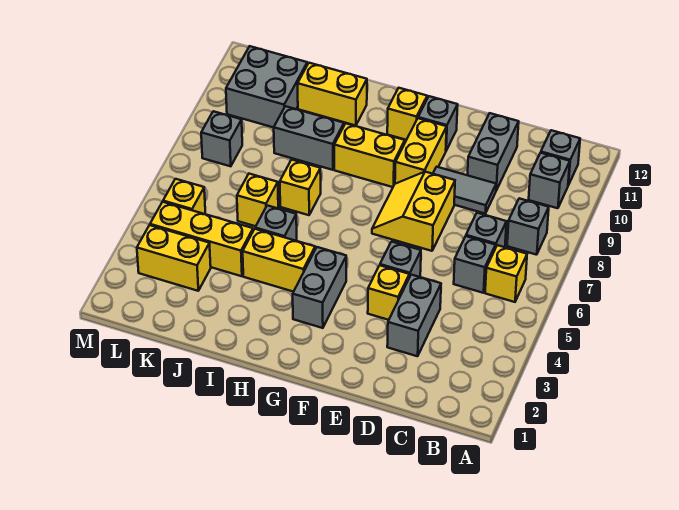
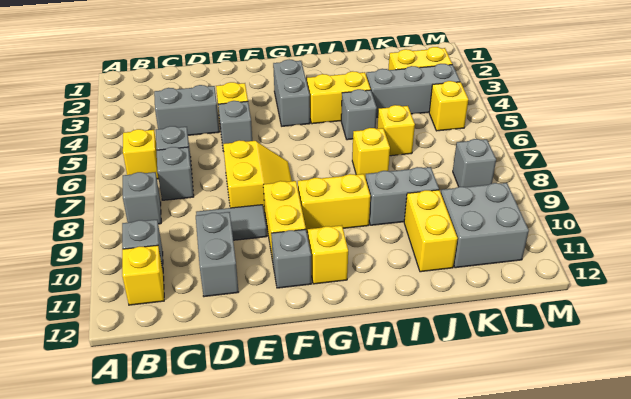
grey brick B11 level 1 -> yellow brick B11 level 1
grey brick D3:D4 level 1 -> grey brick C4:D4 level 1
yellow brick I11:J11 level 1 -> yellow brick J10:J11 level 1
yellow brick J4:L4 level 1 -> grey brick J4:L4 level 1

